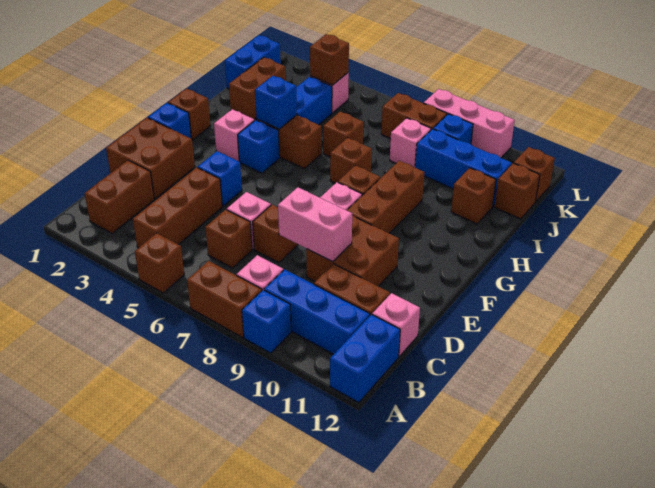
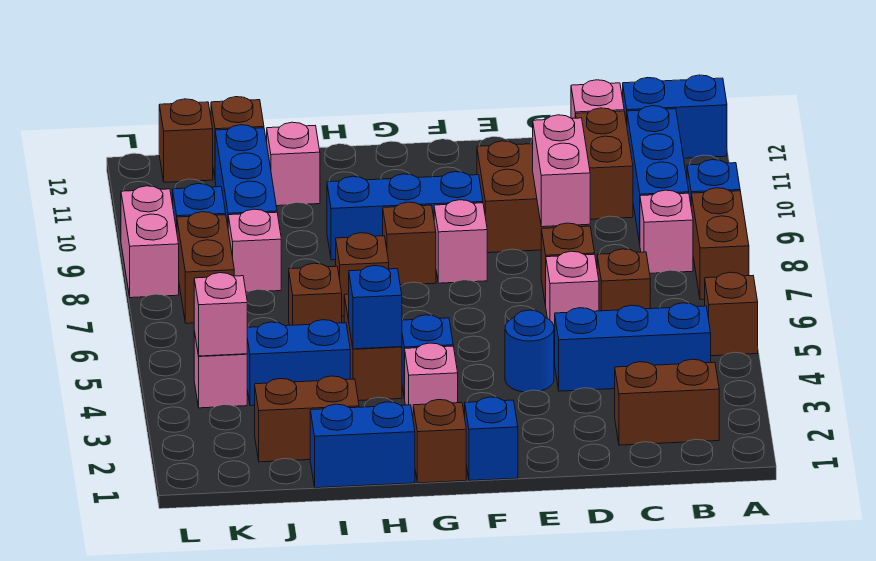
brown brick B4:D4 level 1 -> blue brick B4:D4 level 1
brown brick D1:E2 level 1 -> none
blue brick E4 level 1 -> blue round brick E4 level 1
brown brick F9:H9 level 1 -> blue brick F9:H9 level 1
brown brick I11 level 1 -> pink brick I11 level 1
blue brick J1:K1 level 1 -> blue brick H1:I1 level 1
brown brick K4 level 2 -> pink brick K4 level 2
pink brick L8:L10 level 1 -> pink brick L8:L9 level 1

